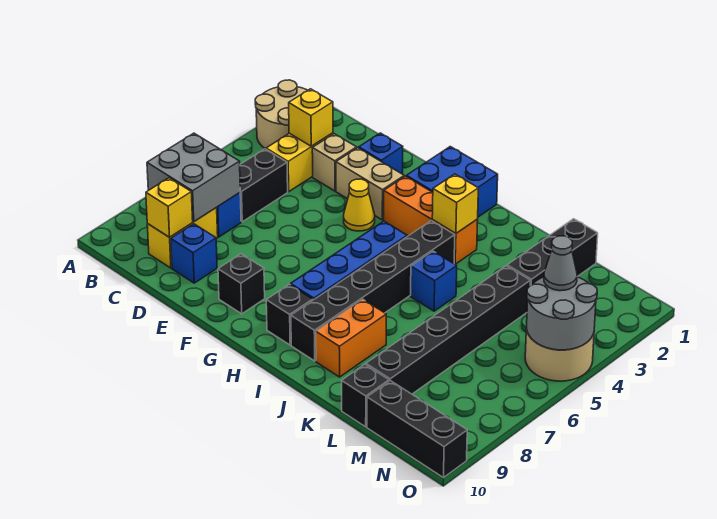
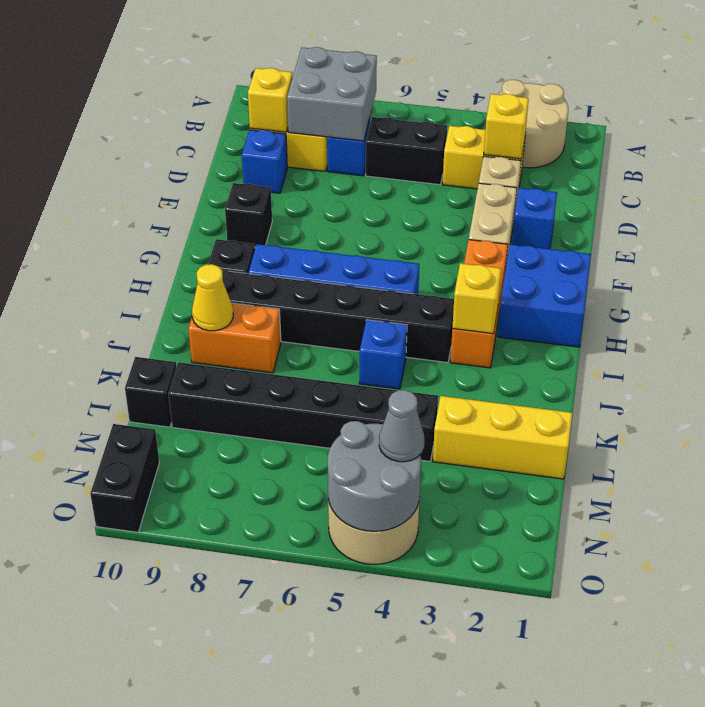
yellow cone F4 level 1 -> yellow cone J9 level 2
black brick L1:L3 level 1 -> yellow brick L1:L3 level 1
black brick M10:O10 level 1 -> black brick N10:O10 level 1

